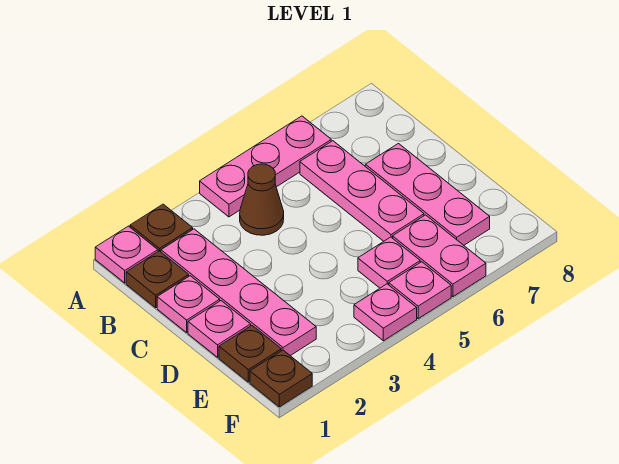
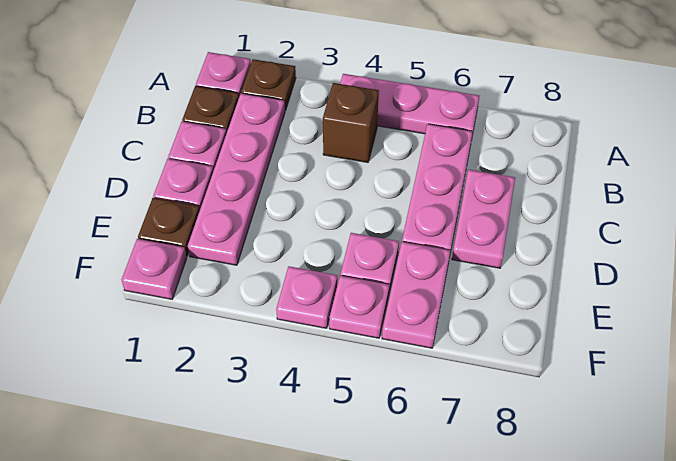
brown cone B4 level 1 -> brown brick B4 level 1
pink plate C7:E7 level 1 -> pink plate C7:D7 level 1
brown plate F1 level 1 -> pink plate F1 level 1

